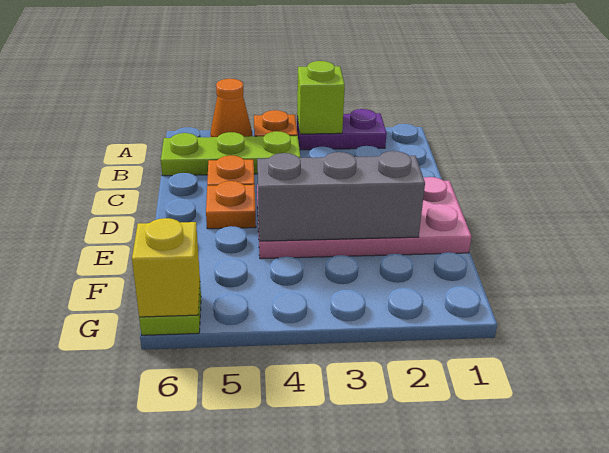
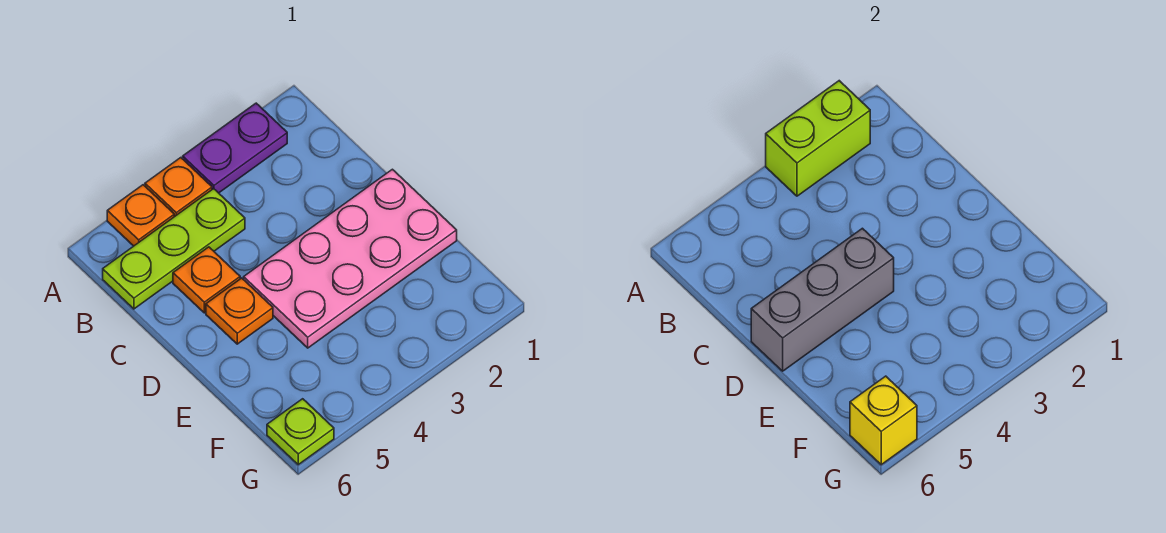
lime brick A3 level 2 -> lime brick A2:A3 level 2
orange cone A5 level 1 -> orange plate A5 level 1
grey brick E2:E4 level 2 -> grey brick D4:D6 level 2

